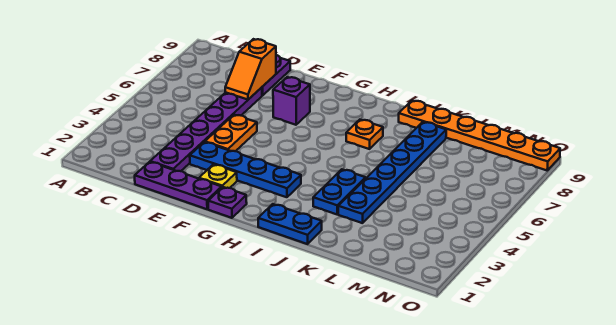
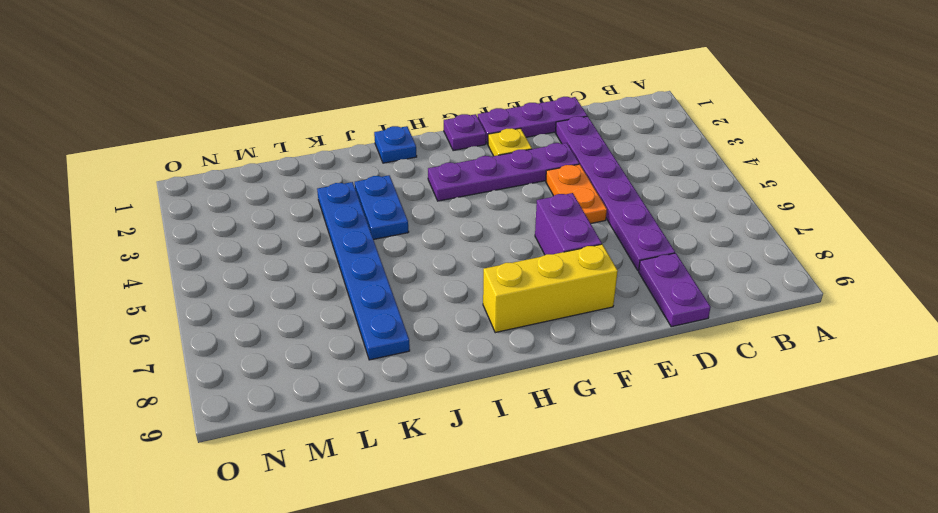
orange slope D7:D8 level 2 top 8 -> none
blue plate E3:H3 level 1 -> purple plate E3:H3 level 1
purple brick F7 level 1 -> purple brick F6:F7 level 1
none -> yellow brick F8:H8 level 1
blue plate I1:J1 level 1 -> blue plate I1 level 1
orange plate I7 level 1 -> none
orange plate J9:O9 level 1 -> none

